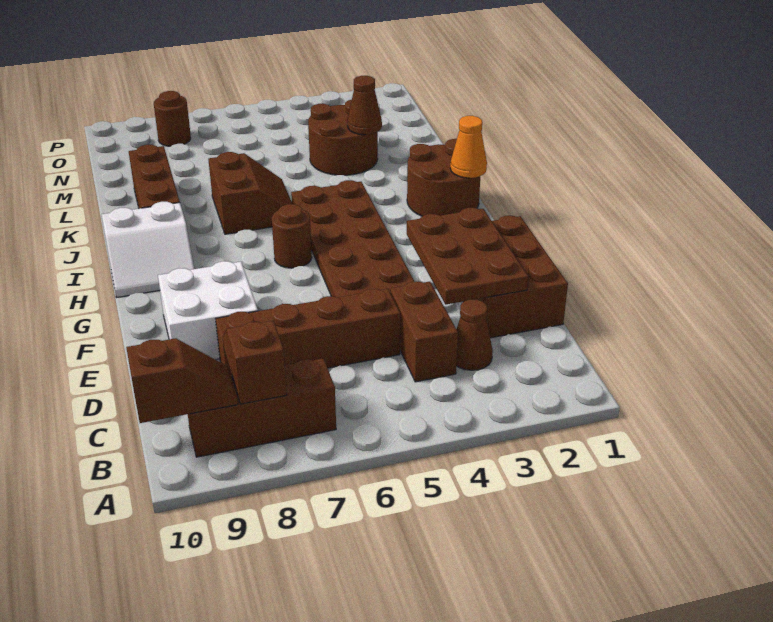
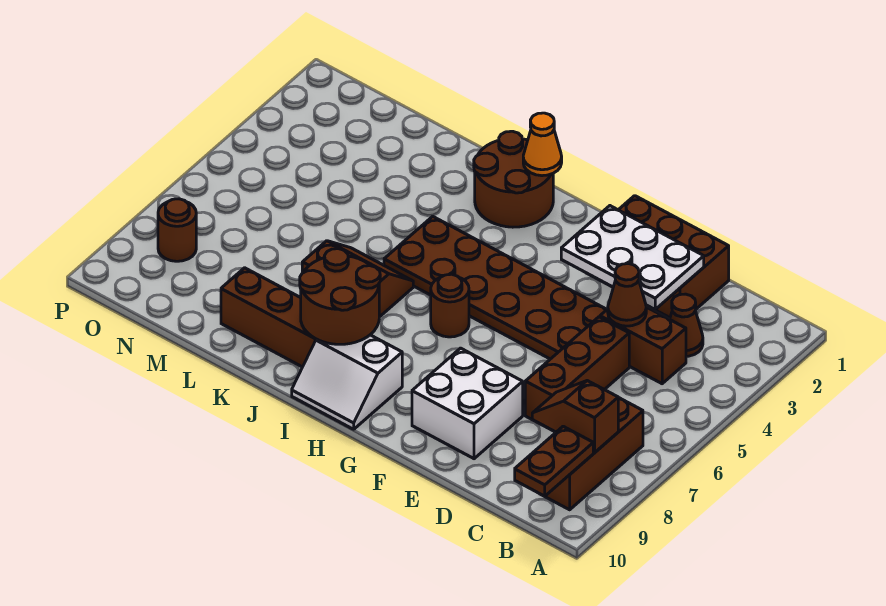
brown slope B9:B10 level 2 top 10 -> brown plate B9:B10 level 2
brown plate D2:F3 level 2 -> white plate D2:F3 level 2
brown brick D5:D8 level 1 -> brown brick D5:D7 level 1
white slope H9:I10 level 1 top I -> white slope H9:I10 level 1 top 9
brown round brick L3:M4 level 1 -> brown round brick I8:J9 level 2
brown cone L3 level 2 -> brown cone D4 level 2

